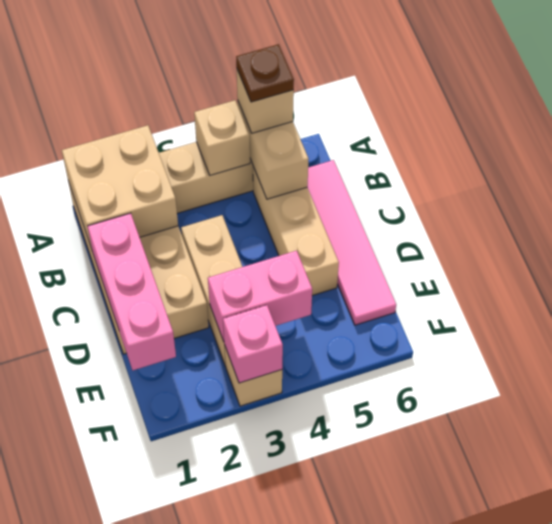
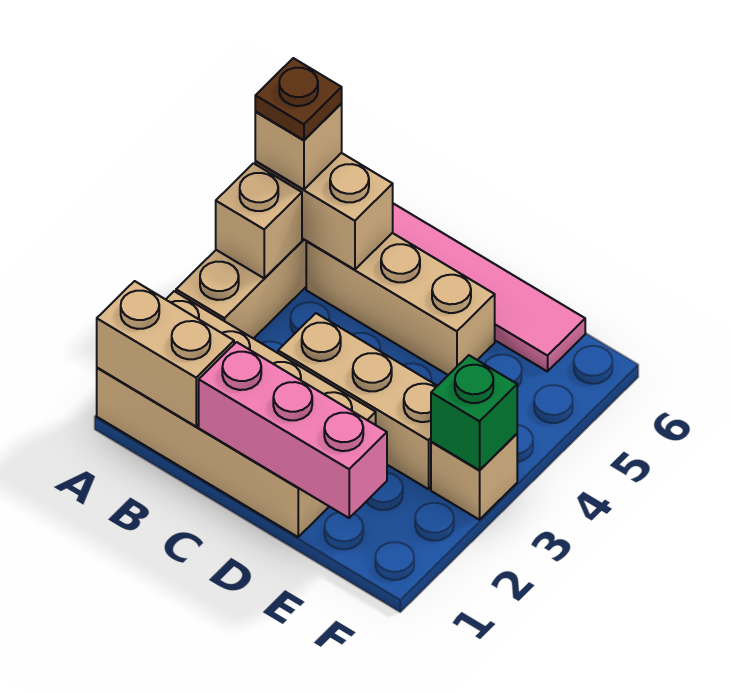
tan brick A1:B2 level 2 -> tan brick A1:B1 level 2
pink brick E3:E4 level 2 -> none
pink brick F3 level 2 -> green brick F3 level 2

